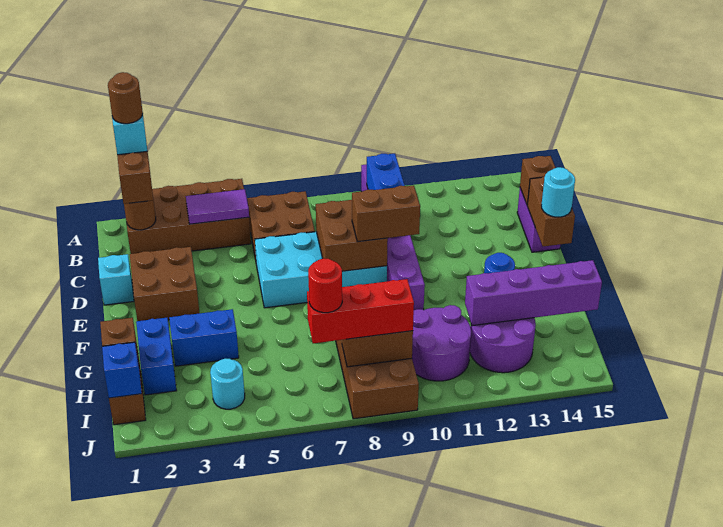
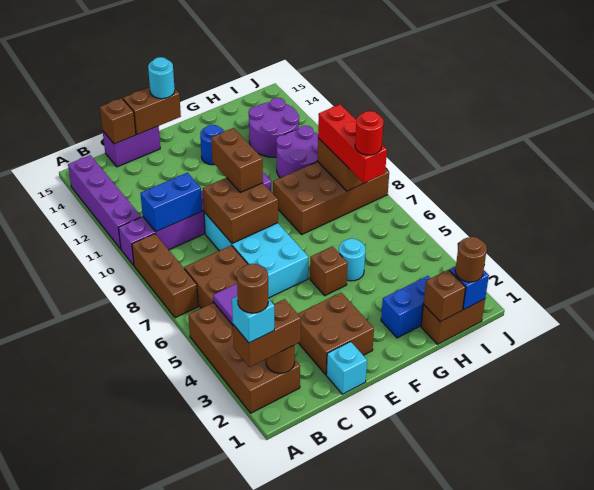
none -> brown brick A7:A9 level 1
none -> brown brick F5 level 1
blue brick G3:G4 level 1 -> none
purple brick H12:H15 level 2 -> purple brick A11:A14 level 1
none -> brown round brick I1 level 3
cyan round brick I4 level 1 -> cyan round brick G5 level 1

